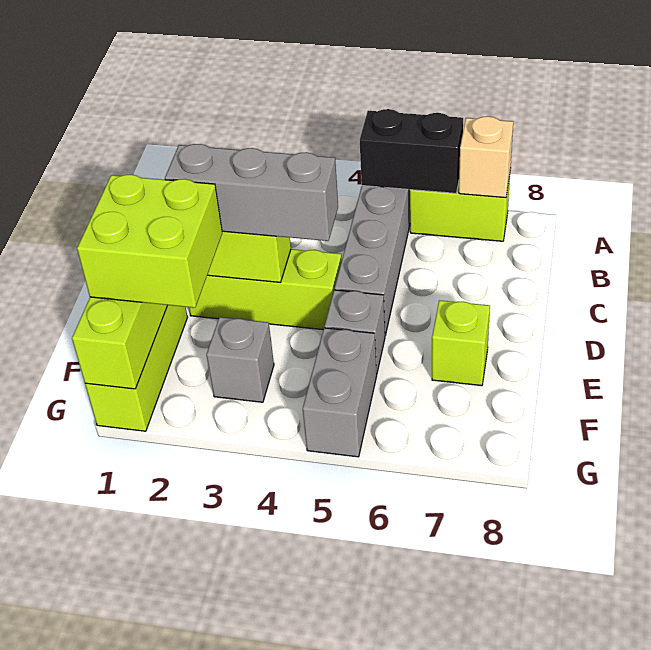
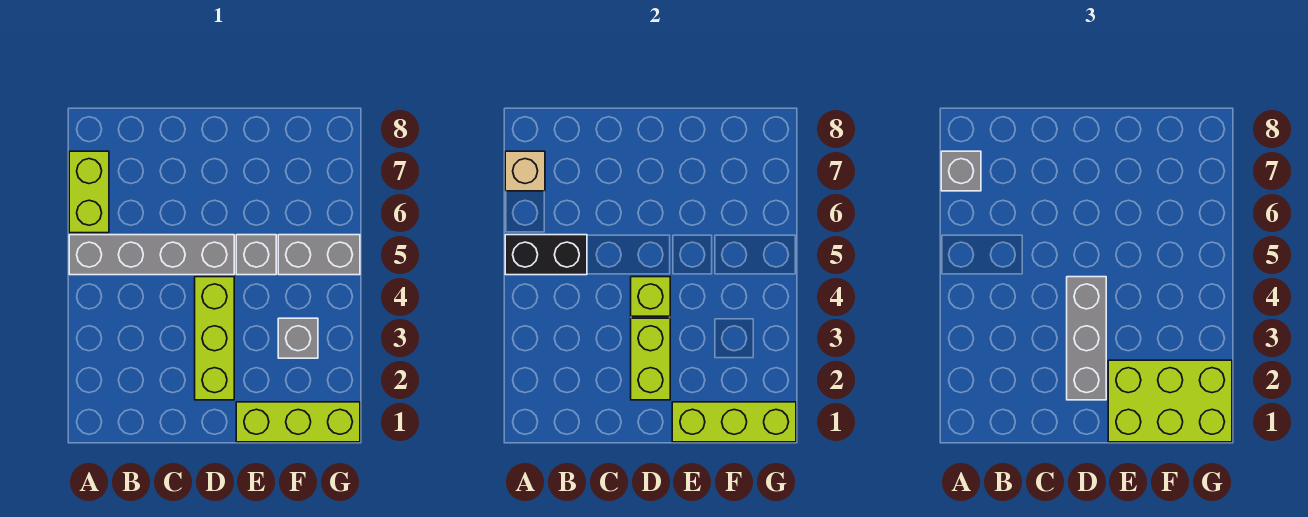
black brick A5:A6 level 2 -> black brick A5:B5 level 2
none -> grey brick A7 level 3
lime brick E1:F2 level 3 -> lime brick E1:G2 level 3
lime brick E7 level 1 -> lime brick D4 level 2

